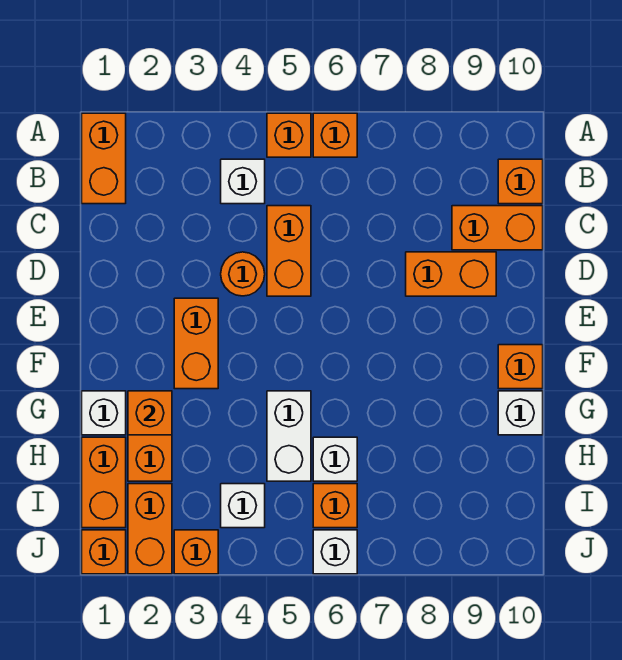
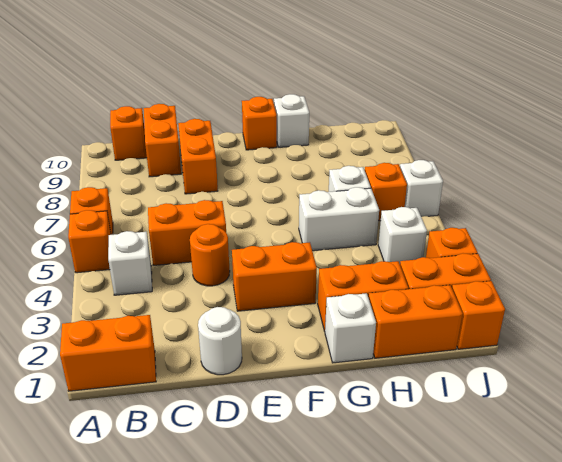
none -> white round brick D1 level 1
orange brick G2 level 2 -> none

